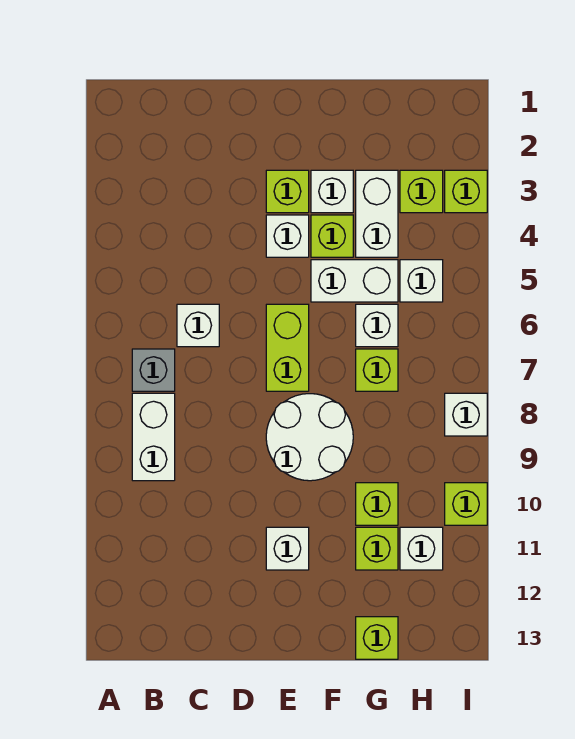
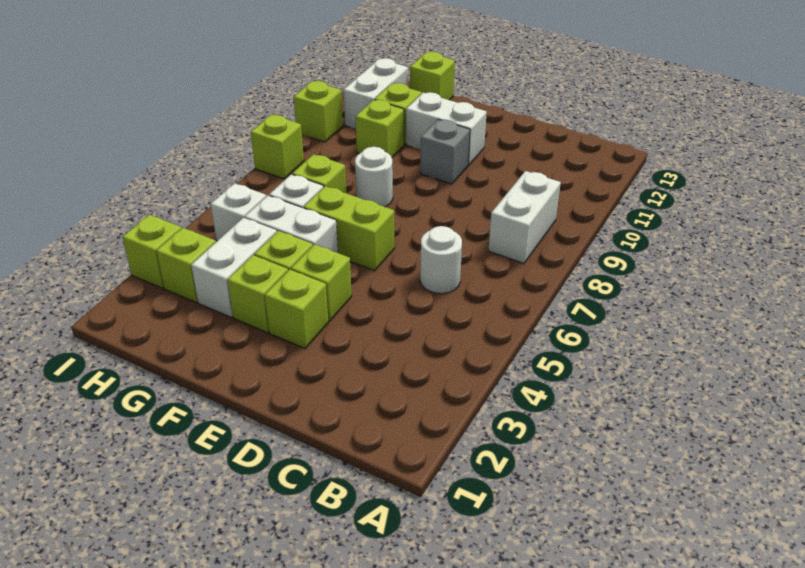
grey brick B7 level 1 -> grey brick E10 level 1
white brick C6 level 1 -> white round brick C6 level 1
white brick E4 level 1 -> lime brick E4 level 1
lime brick E6:E7 level 1 -> lime brick E6:F6 level 1
white round brick E8:F9 level 1 -> white round brick F8 level 1
white brick E11 level 1 -> white brick E11:F11 level 1
white brick F3 level 1 -> lime brick F3 level 1
white brick H11 level 1 -> white brick H11:H12 level 1
white brick I8 level 1 -> lime brick I8 level 1

